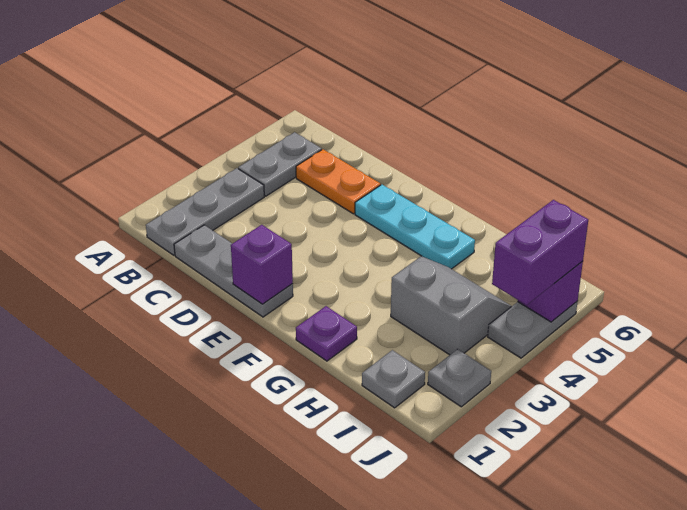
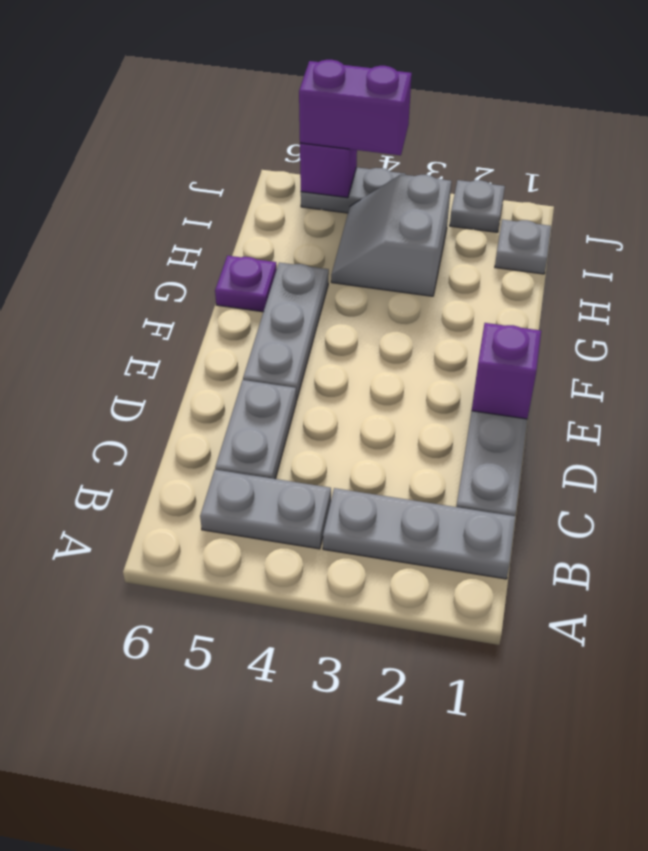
orange plate C5:D5 level 1 -> grey plate C5:D5 level 1
cyan plate E5:G5 level 1 -> grey plate E5:G5 level 1
purple plate G1 level 1 -> purple plate G6 level 1

